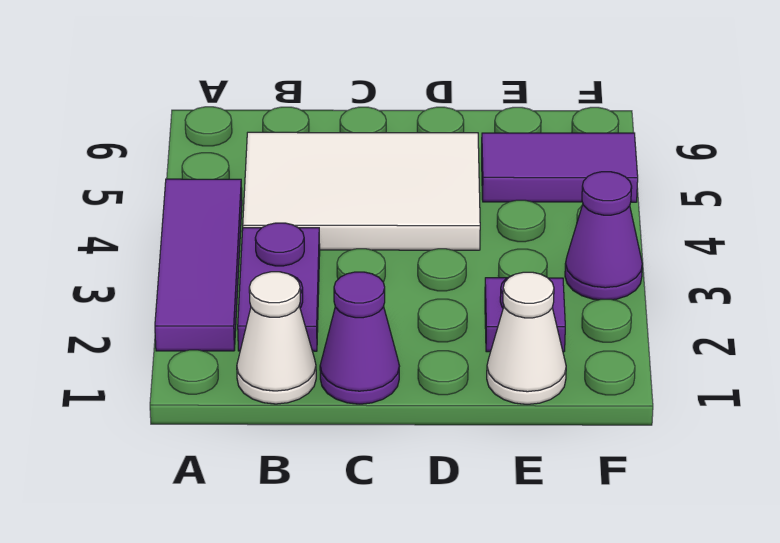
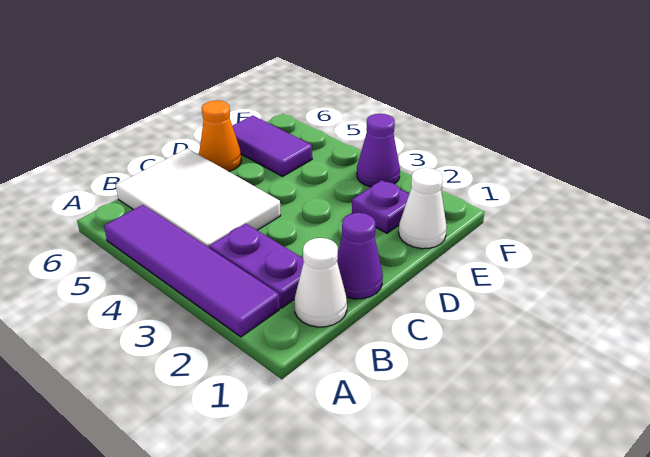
purple tile A2:A4 level 1 -> purple tile A2:A5 level 1
white tile B4:D5 level 1 -> white tile B4:C6 level 1
none -> orange cone D6 level 1
purple tile E5:F5 level 1 -> purple tile E5:E6 level 1

